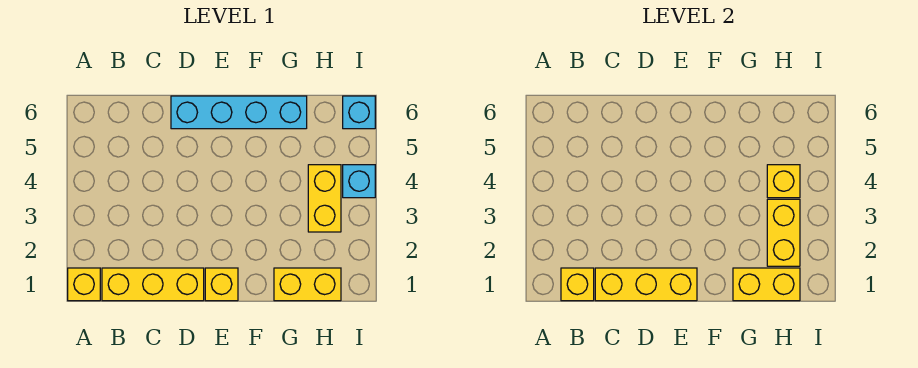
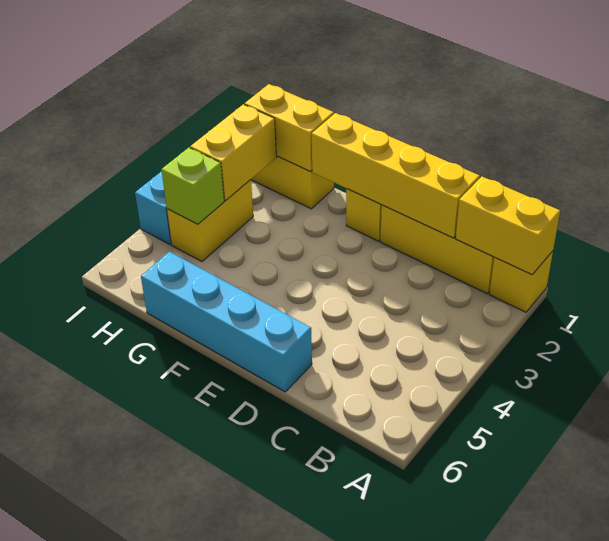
yellow brick B1 level 2 -> yellow brick A1:B1 level 2
yellow brick C1:E1 level 2 -> yellow brick C1:F1 level 2
yellow brick H4 level 2 -> lime brick H4 level 2
cyan brick I6 level 1 -> none

